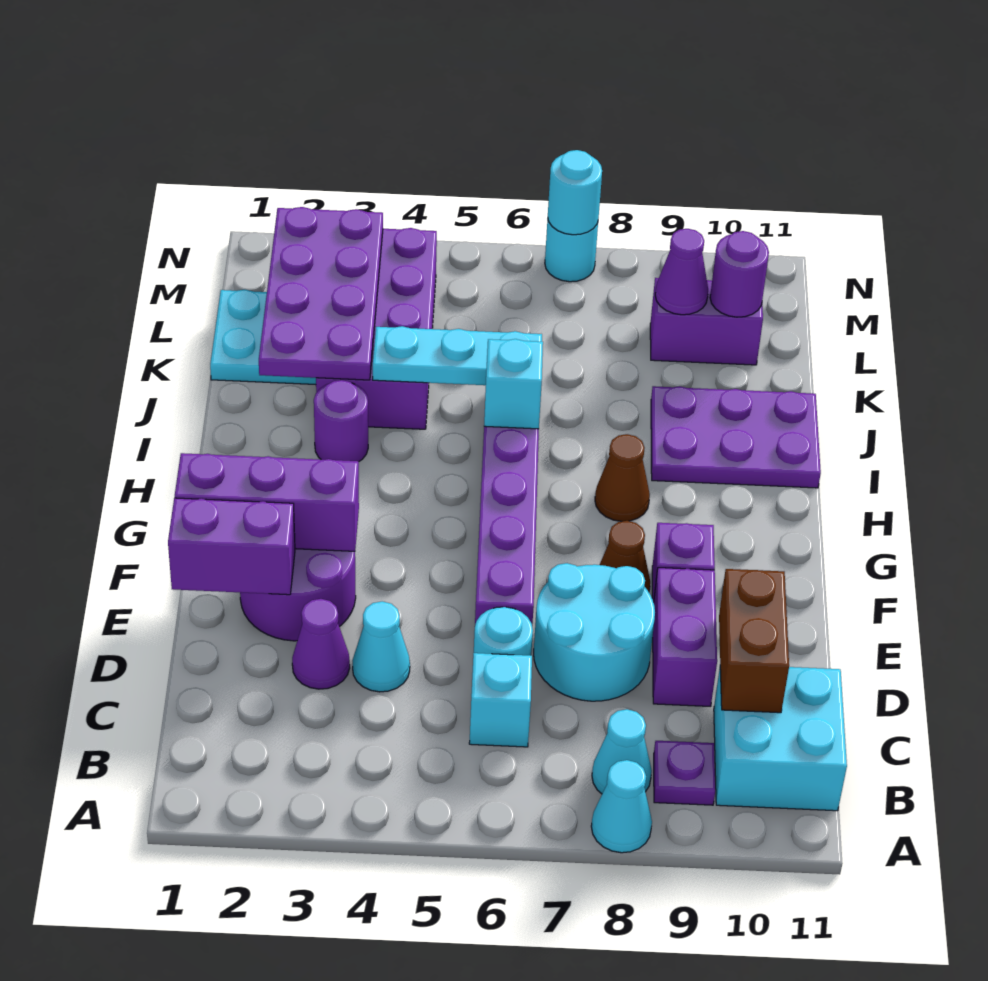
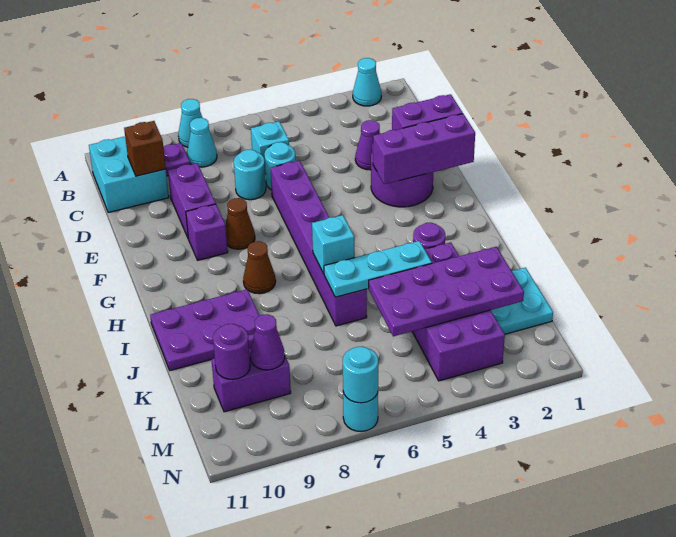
brown brick C10:D10 level 2 -> brown brick C10 level 2
cyan cone D4 level 1 -> cyan cone A2 level 1
cyan round brick D7:E8 level 1 -> cyan round brick D7 level 1
purple plate J2:M3 level 2 -> purple plate K2:L5 level 2

